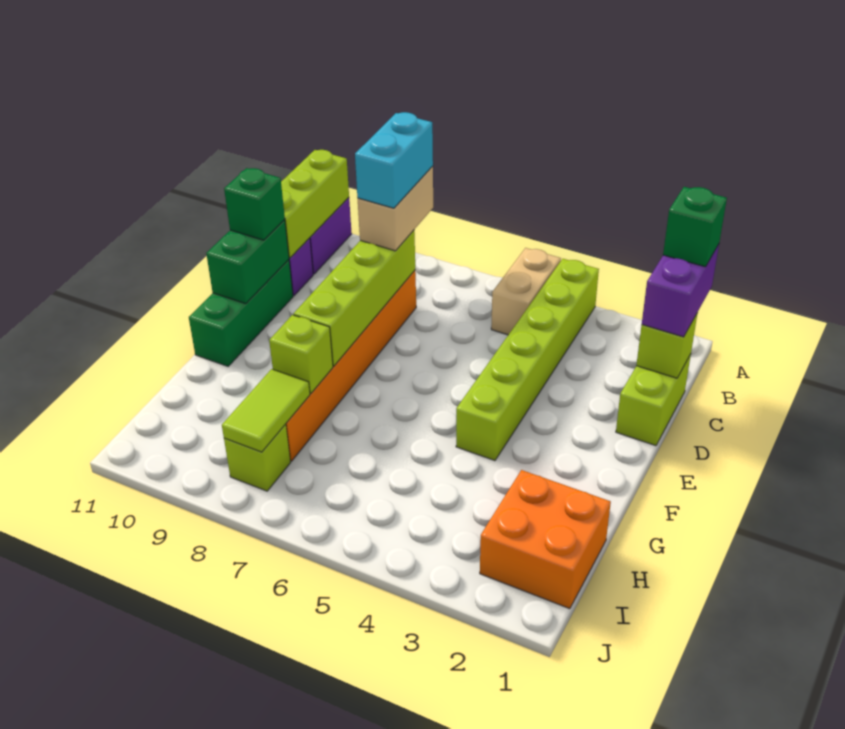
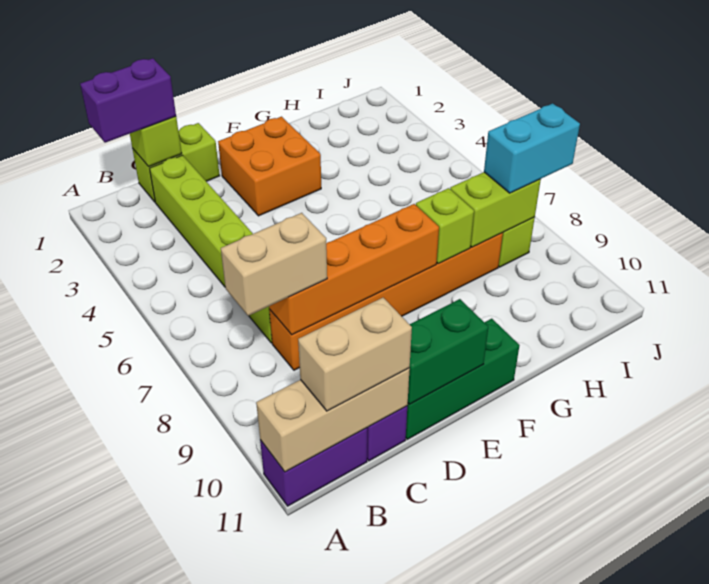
lime brick A4:F4 level 1 -> lime brick C2:C7 level 1
tan brick A5:B5 level 1 -> tan brick B11:C11 level 3
lime brick A11:C11 level 2 -> tan brick A11:C11 level 2
green brick B1 level 4 -> none
cyan brick B8:C8 level 4 -> cyan brick I8:J8 level 3
lime brick C8:F8 level 2 -> orange brick C8:F8 level 2
green brick D11 level 3 -> none
orange brick H1:I2 level 1 -> orange brick E2:F3 level 1
lime tile H8:I8 level 2 -> lime brick H8:I8 level 2

